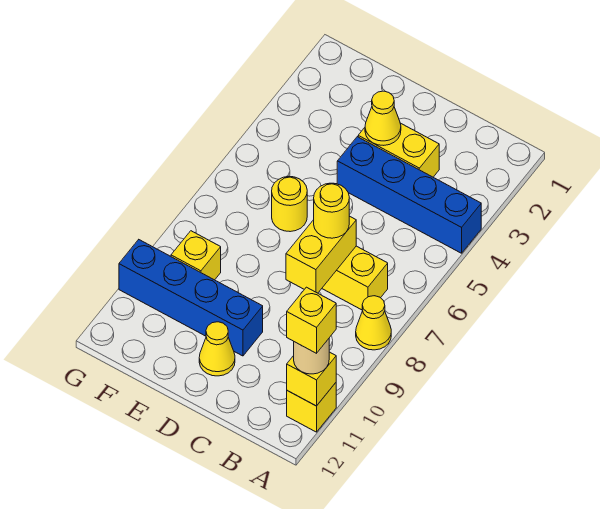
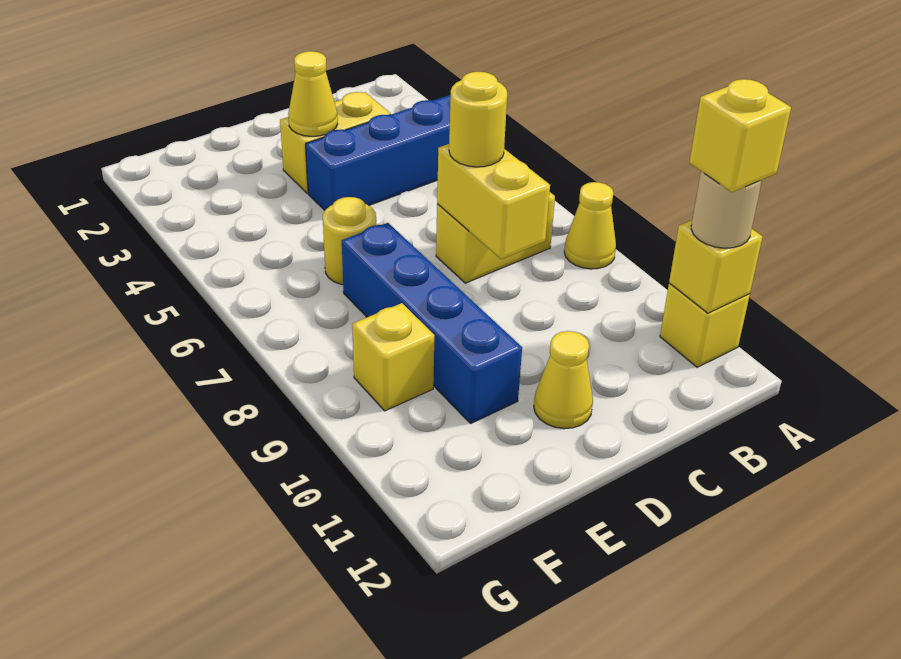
blue brick D10:G10 level 1 -> blue brick E7:E10 level 1

